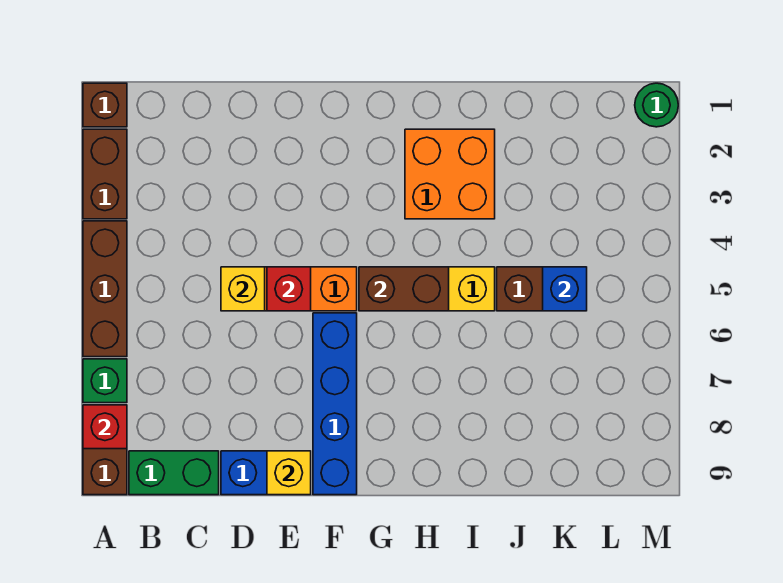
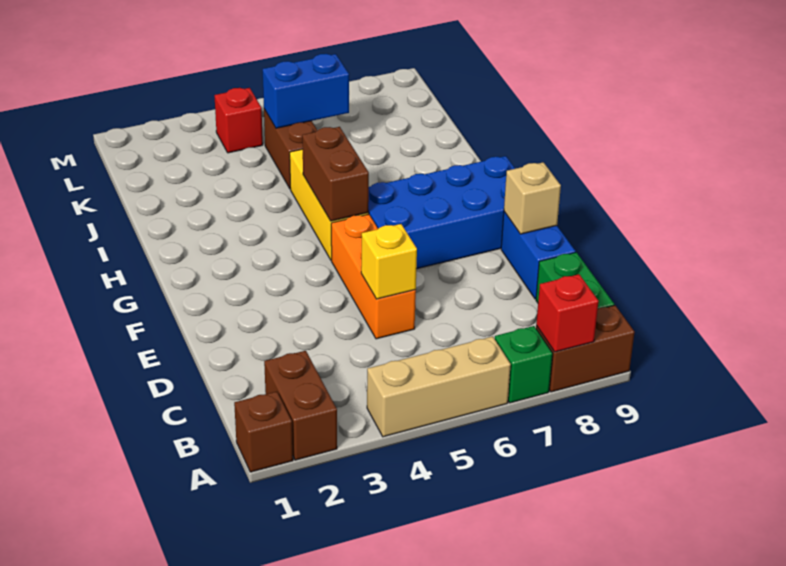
brown brick A2:A3 level 1 -> brown brick A2:B2 level 1
brown brick A4:A6 level 1 -> tan brick A4:A6 level 1
red brick E5 level 2 -> red brick L4 level 1
yellow brick E9 level 2 -> tan brick E9 level 2
blue brick F6:F9 level 1 -> blue brick F6:G9 level 1
orange brick H2:I3 level 1 -> none
blue brick K5 level 2 -> blue brick K5:K6 level 2
green round brick M1 level 1 -> none

